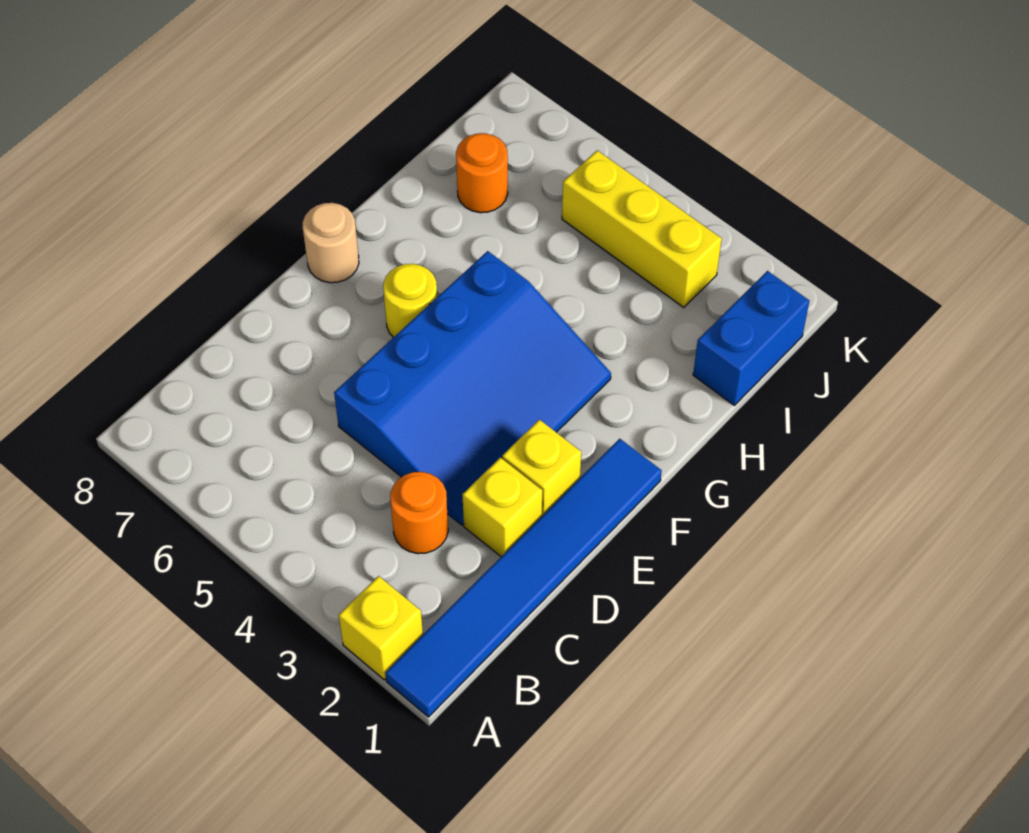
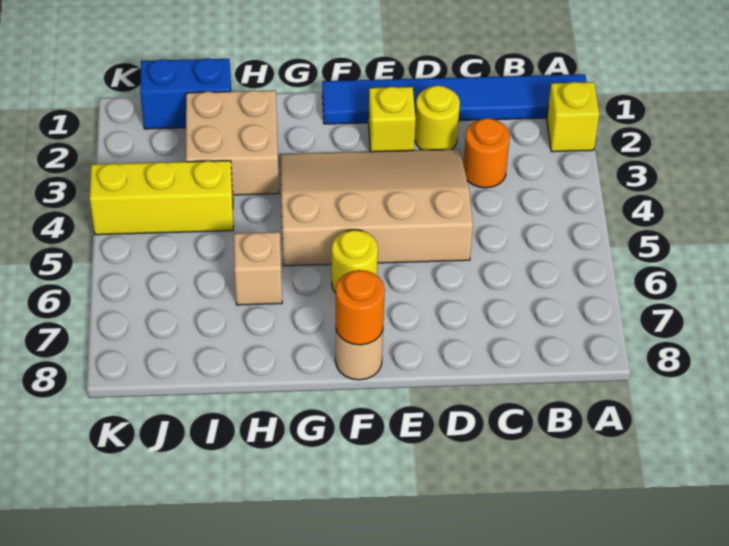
yellow brick D2 level 1 -> yellow round brick D2 level 1
blue slope D3:G5 level 1 top 5 -> tan slope D3:G5 level 1 top 5
none -> tan brick H2:I3 level 1
none -> tan brick H6 level 1
orange round brick I7 level 1 -> orange round brick F8 level 2
yellow brick J3:J5 level 1 -> yellow brick I4:K4 level 1

